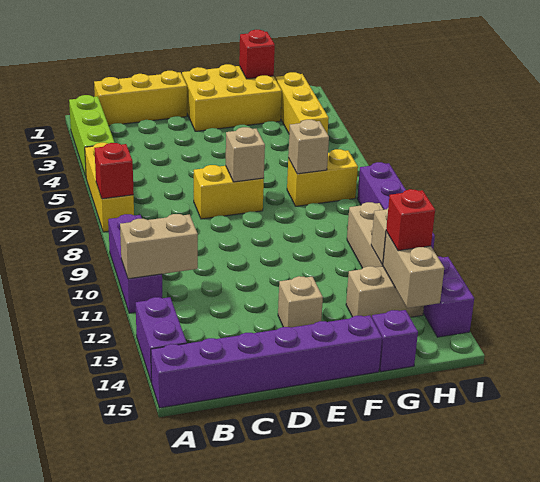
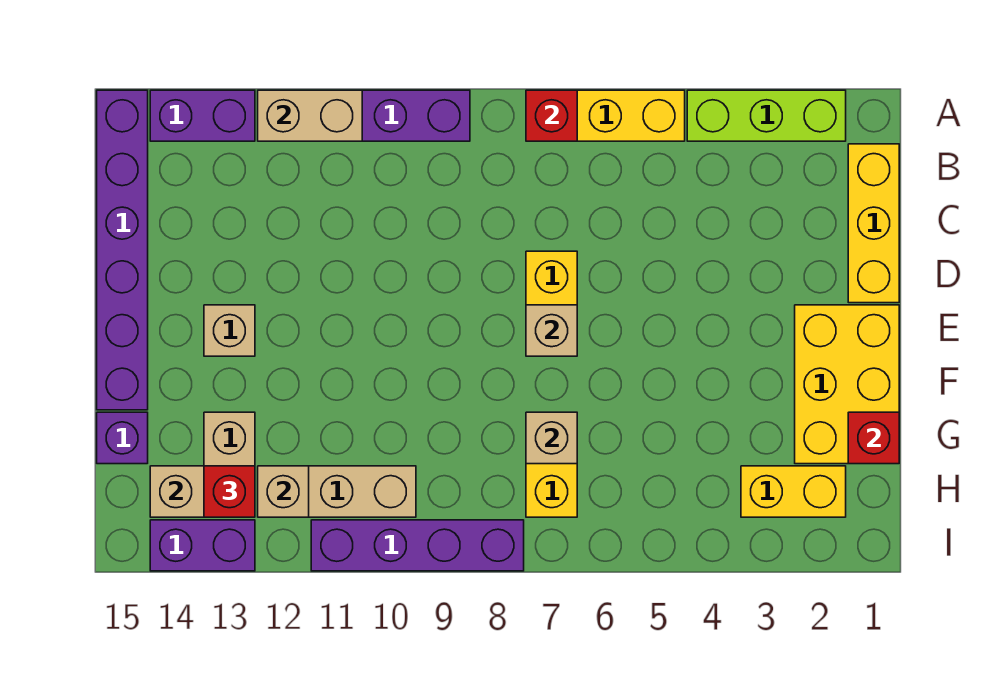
tan brick A11:B11 level 2 -> tan brick A11:A12 level 2
yellow brick H2:H4 level 1 -> yellow brick H2:H3 level 1

